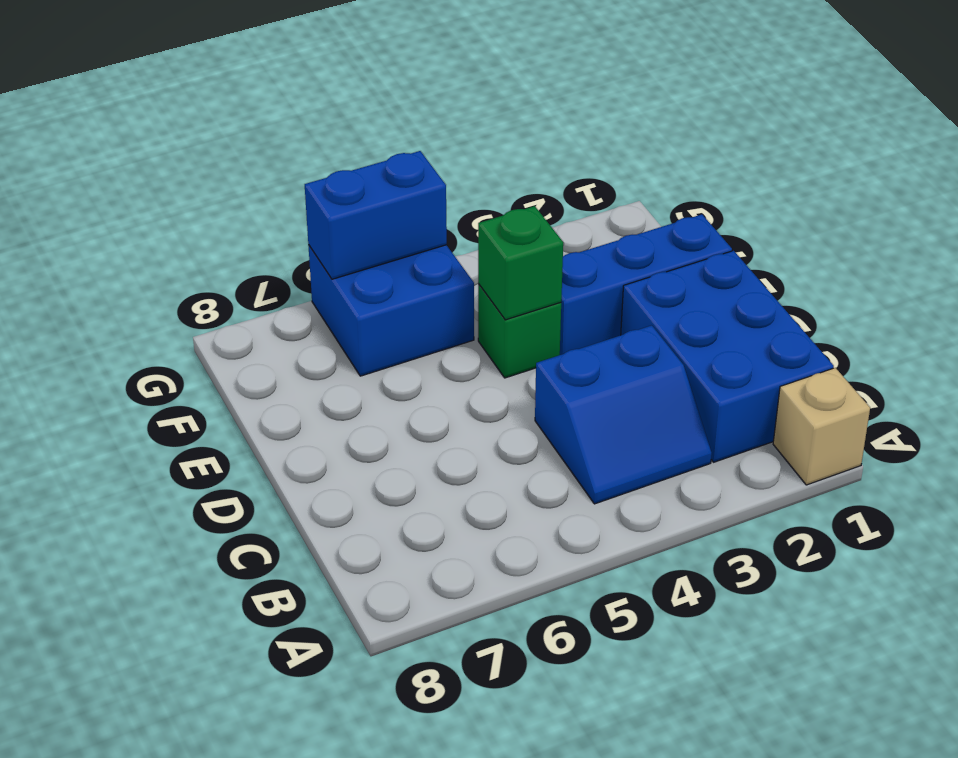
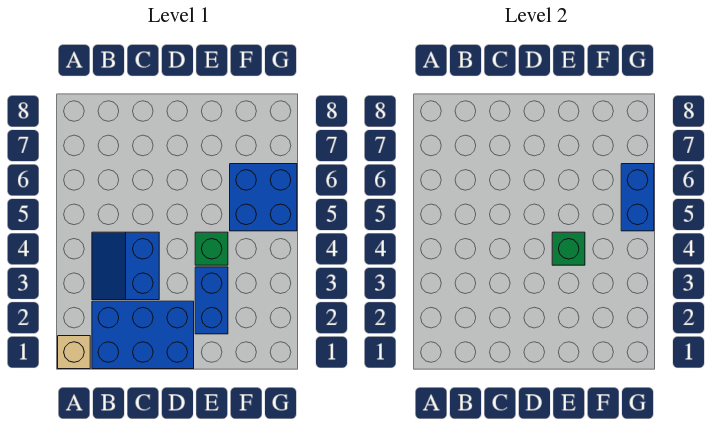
blue brick E1:E3 level 1 -> blue brick E2:E3 level 1

